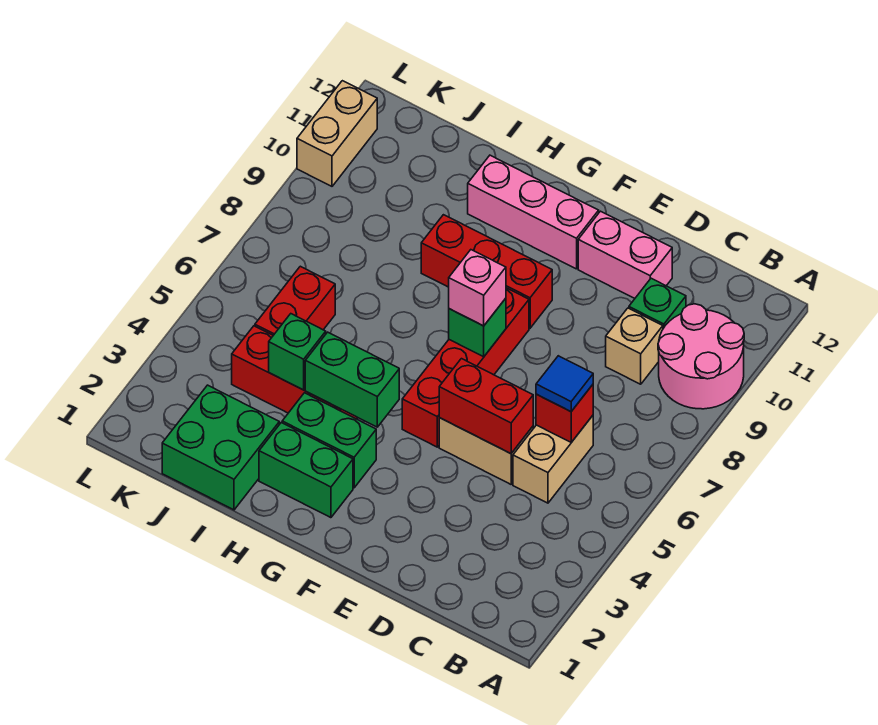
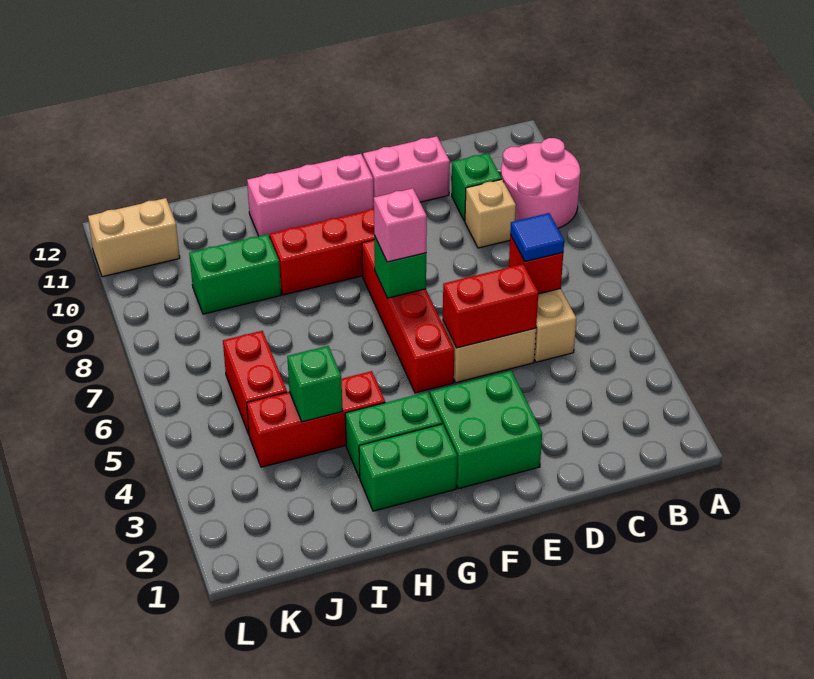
green brick G4:H4 level 2 -> green brick I9:J9 level 1
green brick I1:J2 level 1 -> green brick E2:F3 level 1
tan brick L10:L11 level 1 -> tan brick K11:L11 level 1

